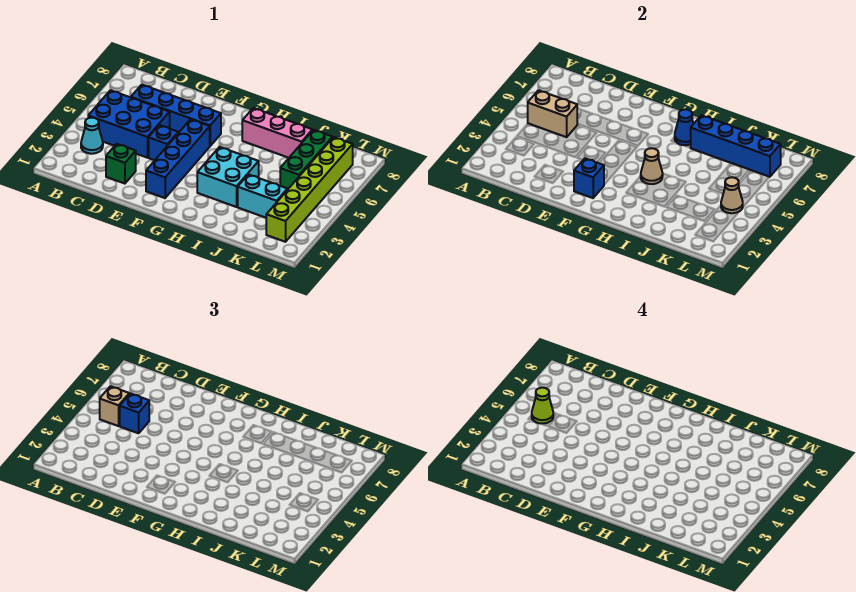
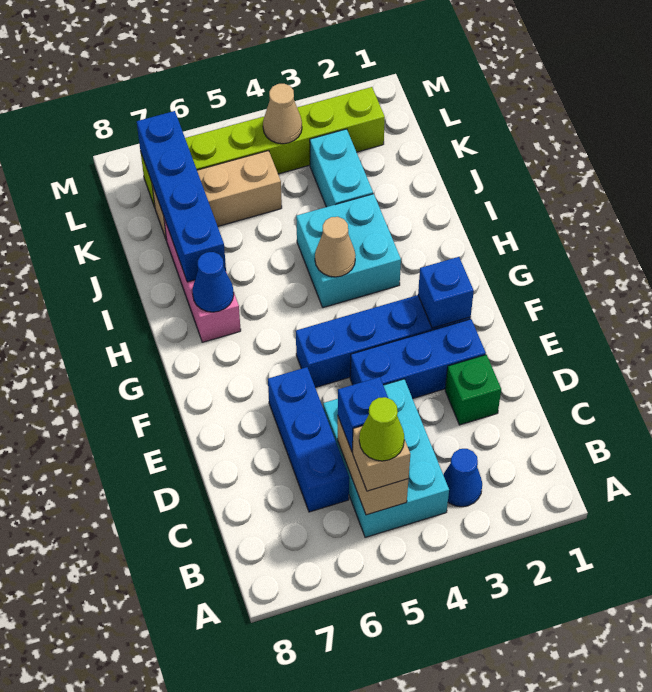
cyan cone B3 level 1 -> blue cone B3 level 1
blue brick B4:D5 level 1 -> cyan brick B4:D5 level 1
blue brick C6:F6 level 1 -> blue brick C6:E6 level 1
blue brick E4 level 1 -> blue brick E2:E4 level 1
green brick K5:K7 level 1 -> tan brick K5:K7 level 1

